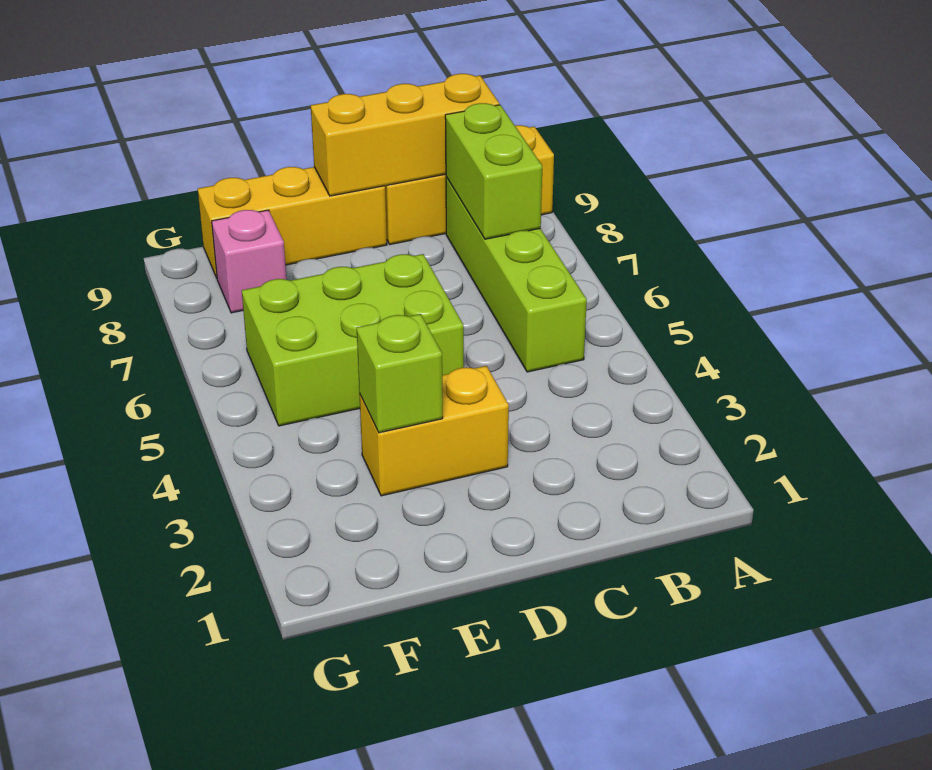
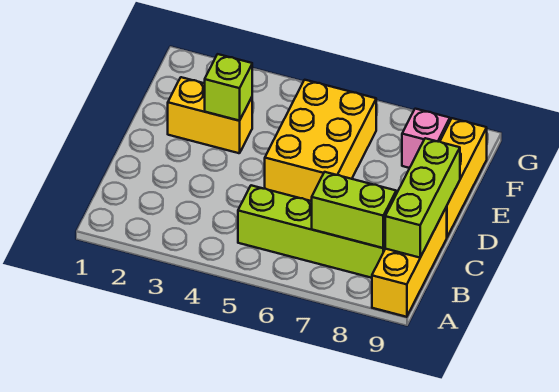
yellow brick B9:D9 level 2 -> lime brick B9:D9 level 2
yellow brick D3:E3 level 1 -> yellow brick E2:E3 level 1
lime brick D5:F6 level 1 -> yellow brick D5:F6 level 1

